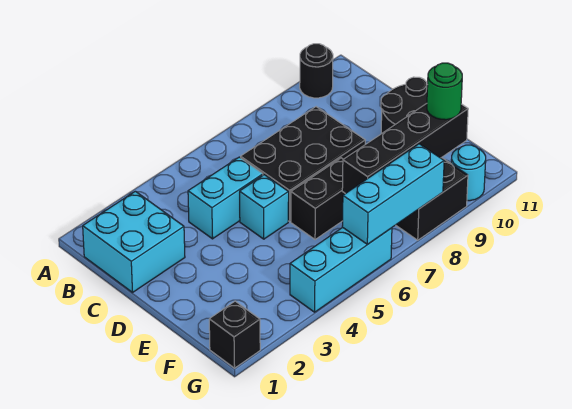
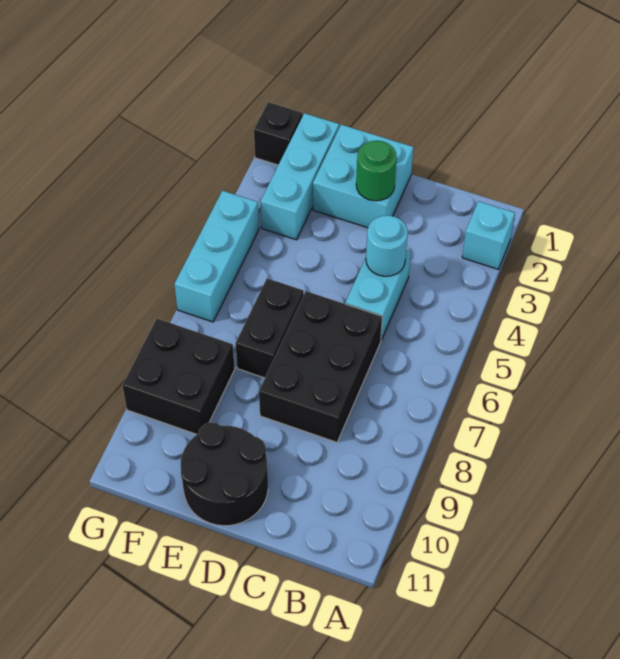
black round brick A10 level 1 -> none
cyan brick B1:C2 level 1 -> cyan brick D1:E2 level 1
cyan brick D5 level 1 -> cyan brick A2 level 1
black brick F7:F10 level 2 -> none
green round brick F10 level 3 -> green round brick D2 level 2
cyan brick G6:G8 level 2 -> cyan brick F1:F3 level 1
cyan round brick G10 level 1 -> cyan round brick C4 level 2

